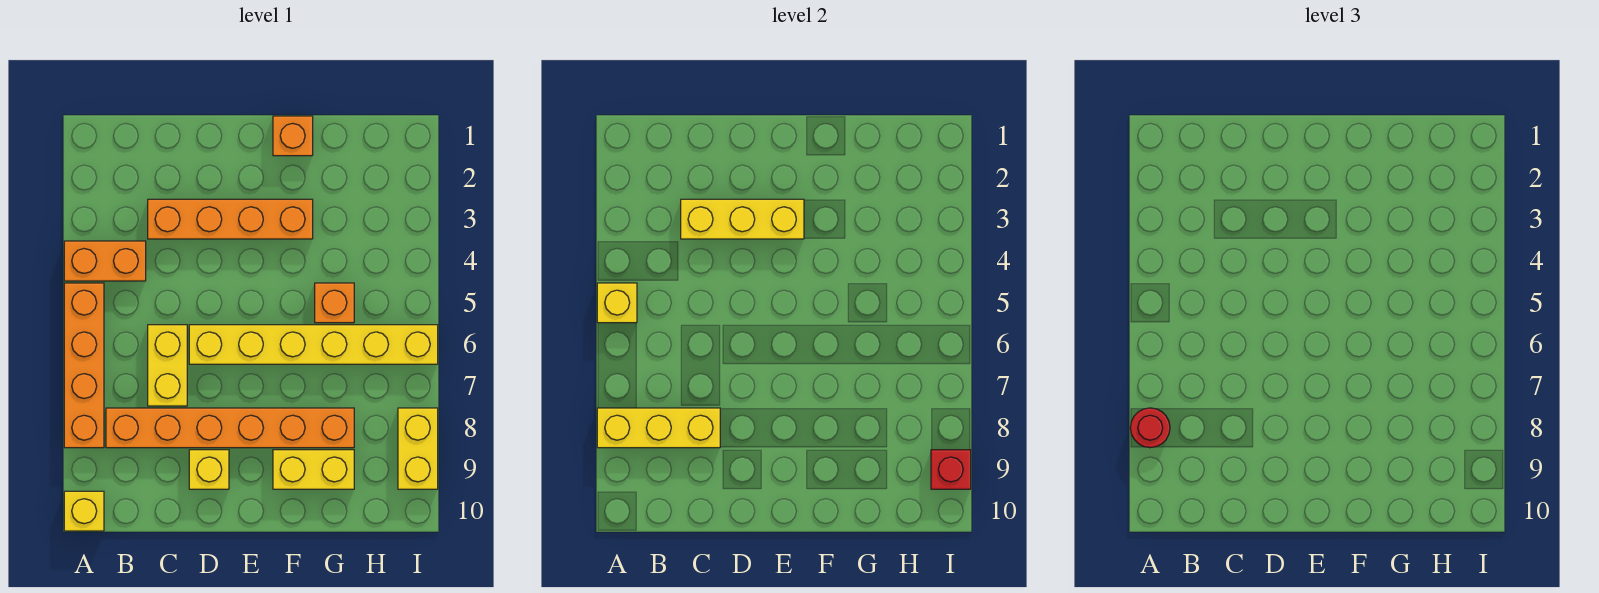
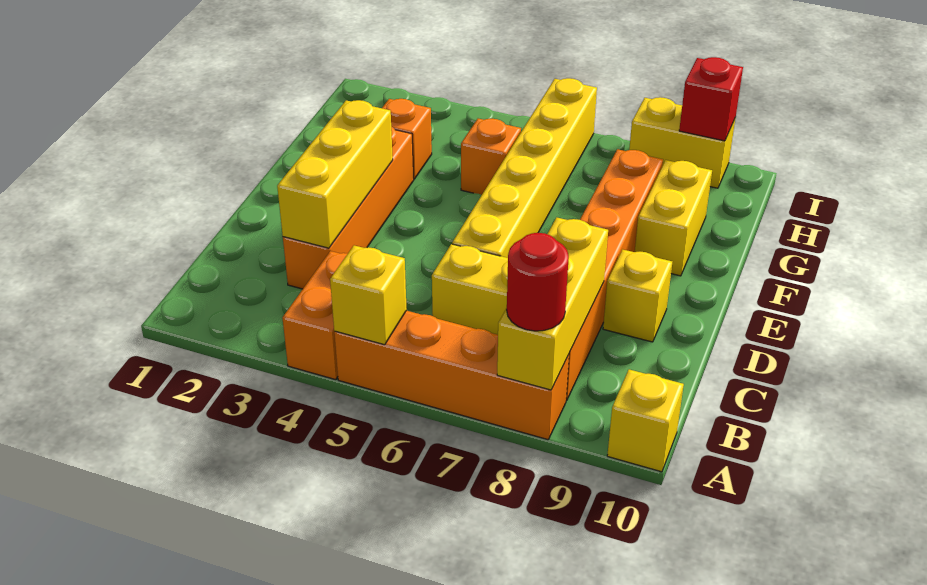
orange brick F1 level 1 -> orange brick G3 level 1

